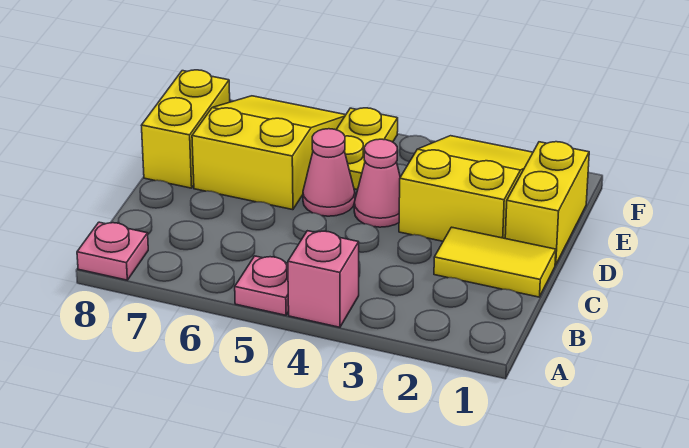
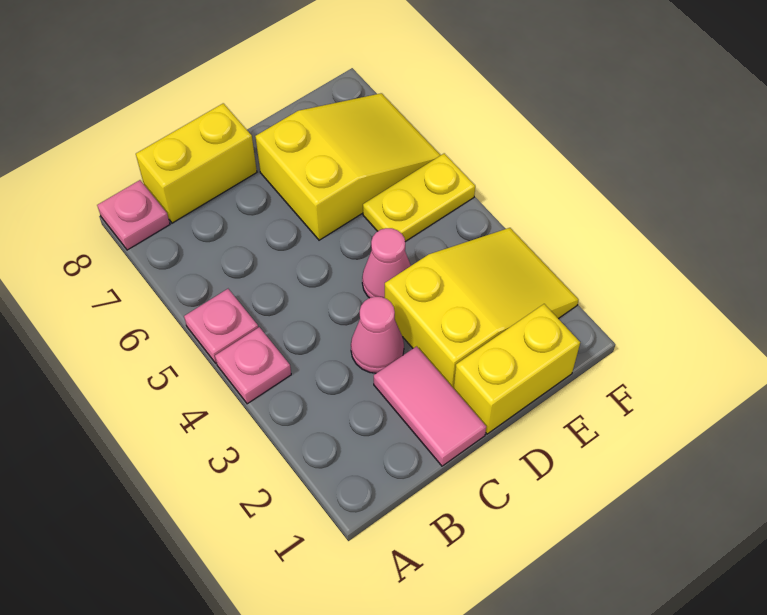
pink brick A4 level 1 -> pink plate A4 level 1
yellow tile C1:C2 level 1 -> pink tile C1:C2 level 1
pink cone D5 level 1 -> pink cone C3 level 1
yellow brick D8:E8 level 1 -> yellow brick B8:C8 level 1

